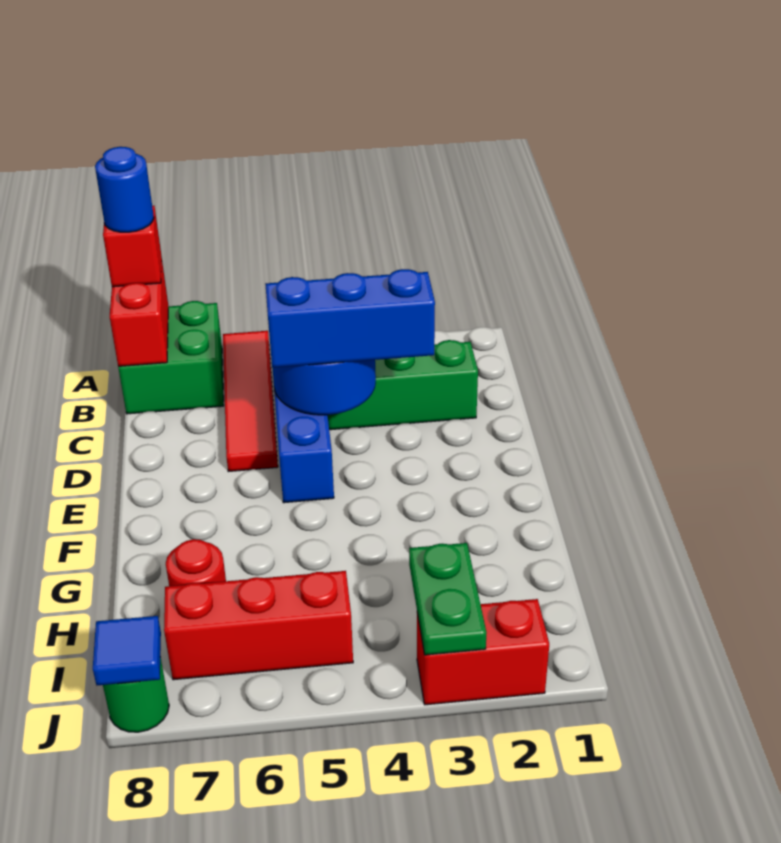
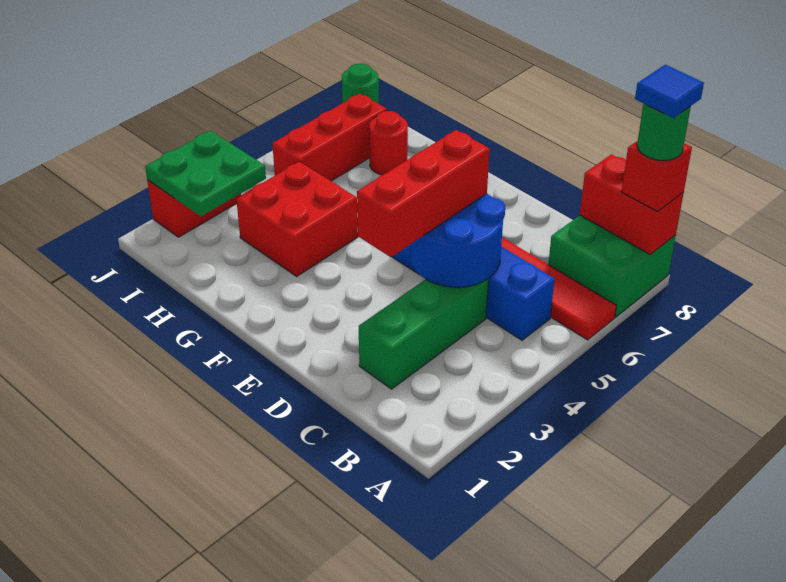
blue round brick A8 level 4 -> green round brick A8 level 4
blue brick D3:D5 level 3 -> red brick D3:D5 level 3
none -> red brick G3:H4 level 1
green plate I3:J3 level 2 -> green plate I2:J3 level 2
blue tile J8 level 2 -> blue tile A8 level 5

